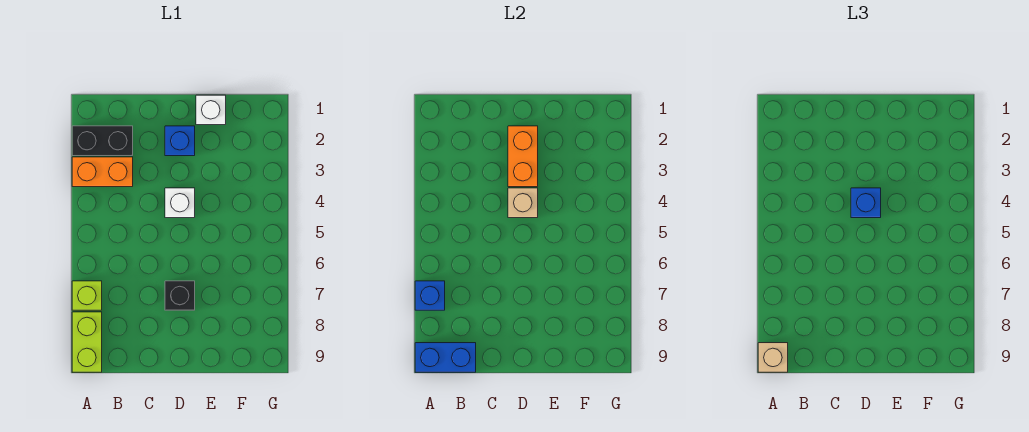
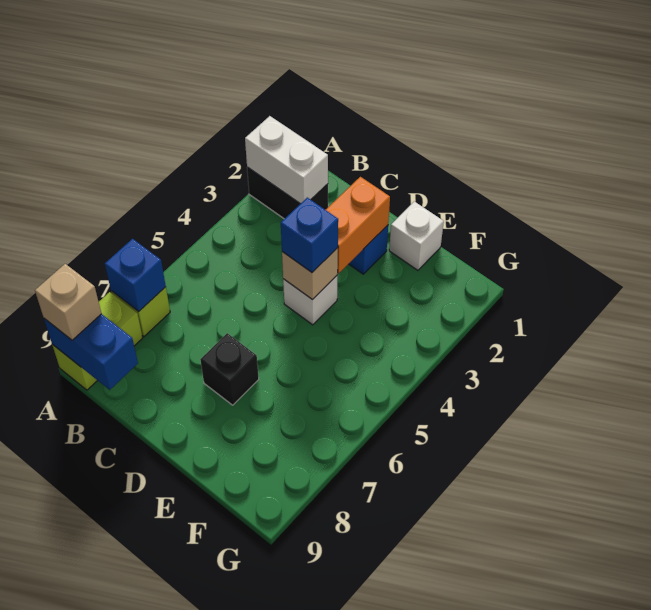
none -> white brick A2:B2 level 2
orange brick A3:B3 level 1 -> none

